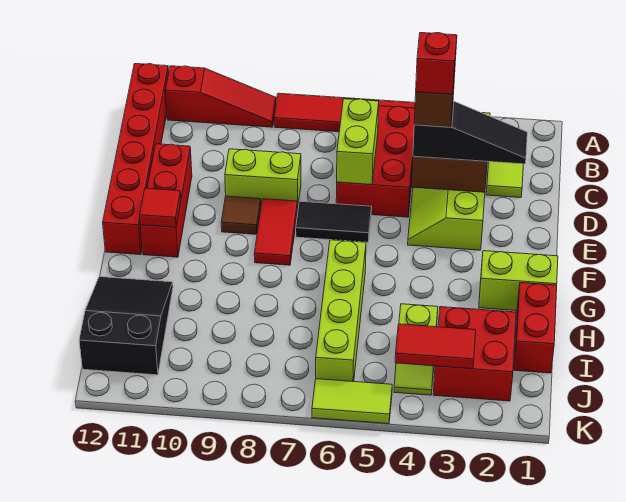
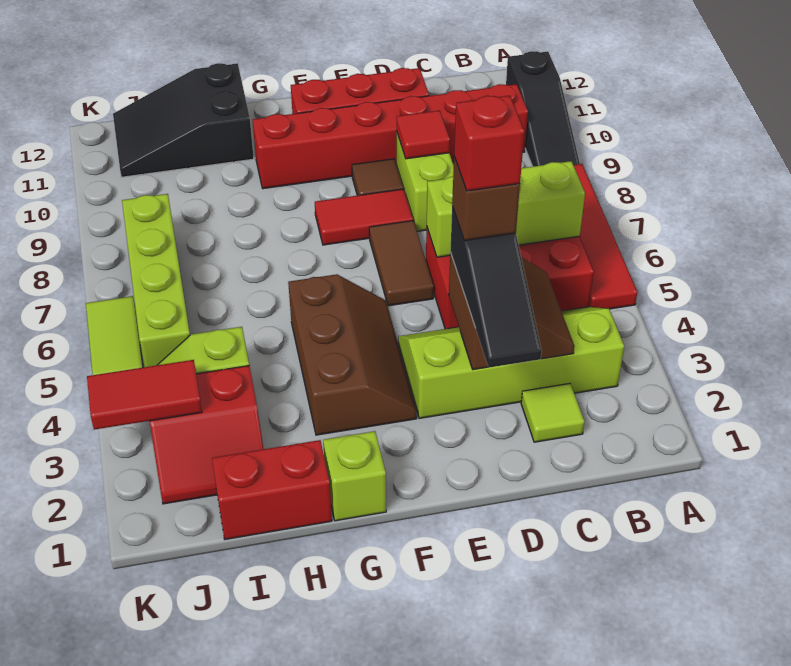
red slope A9:A11 level 1 top 11 -> black slope A9:A11 level 1 top 11
red brick A12:F12 level 1 -> red brick B10:G10 level 1
lime brick C6:D6 level 2 -> lime brick B6:D6 level 2
black tile E6:E7 level 1 -> brown tile E6:E7 level 1
none -> brown slope F3:G5 level 1 top G
red tile F11 level 2 -> red tile D9 level 2
lime brick G1:G2 level 1 -> lime brick G1 level 1
lime brick G6:J6 level 1 -> lime brick J5:J8 level 1
black slope H11:J12 level 1 top J -> black slope H11:J12 level 1 top H
red brick I2:J3 level 1 -> red slope I2:J3 level 1 top 3
red tile J3:J4 level 2 -> red tile J3:K3 level 2

